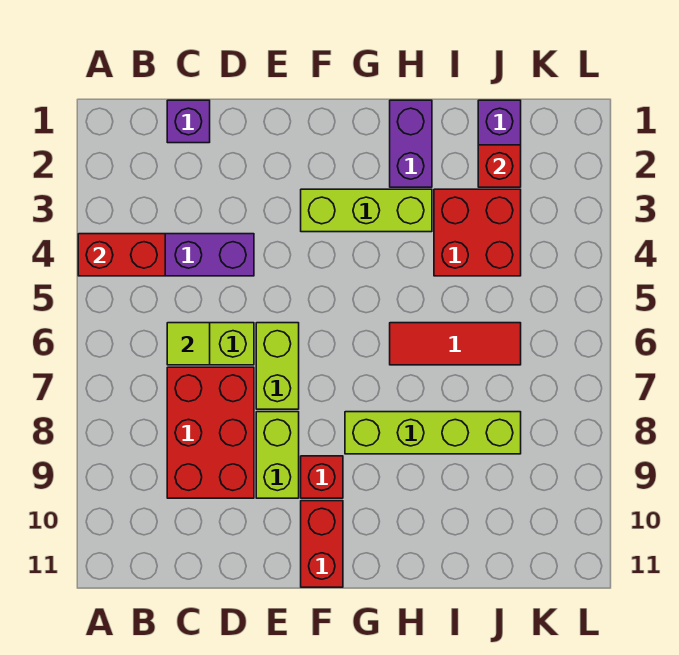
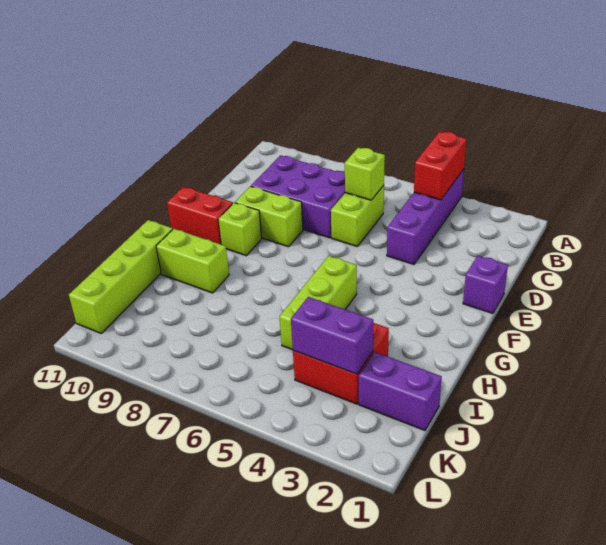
purple brick C1 level 1 -> purple brick E1 level 1
lime tile C6 level 2 -> lime brick C6 level 2
red brick C7:D9 level 1 -> purple brick C7:D9 level 1
lime brick E6:E7 level 1 -> lime brick H9:H10 level 1
lime brick F3:H3 level 1 -> lime brick G5:I5 level 1
red brick F9 level 1 -> lime brick F9 level 1
lime brick G8:J8 level 1 -> lime brick H11:K11 level 1
purple brick H1:H2 level 1 -> purple brick J3:J4 level 2
red tile H6:J6 level 1 -> none
red brick J2 level 2 -> none

